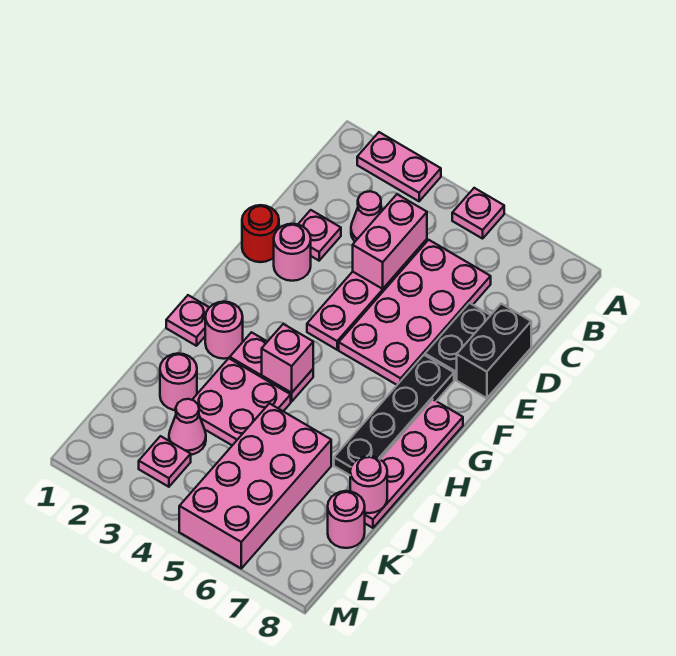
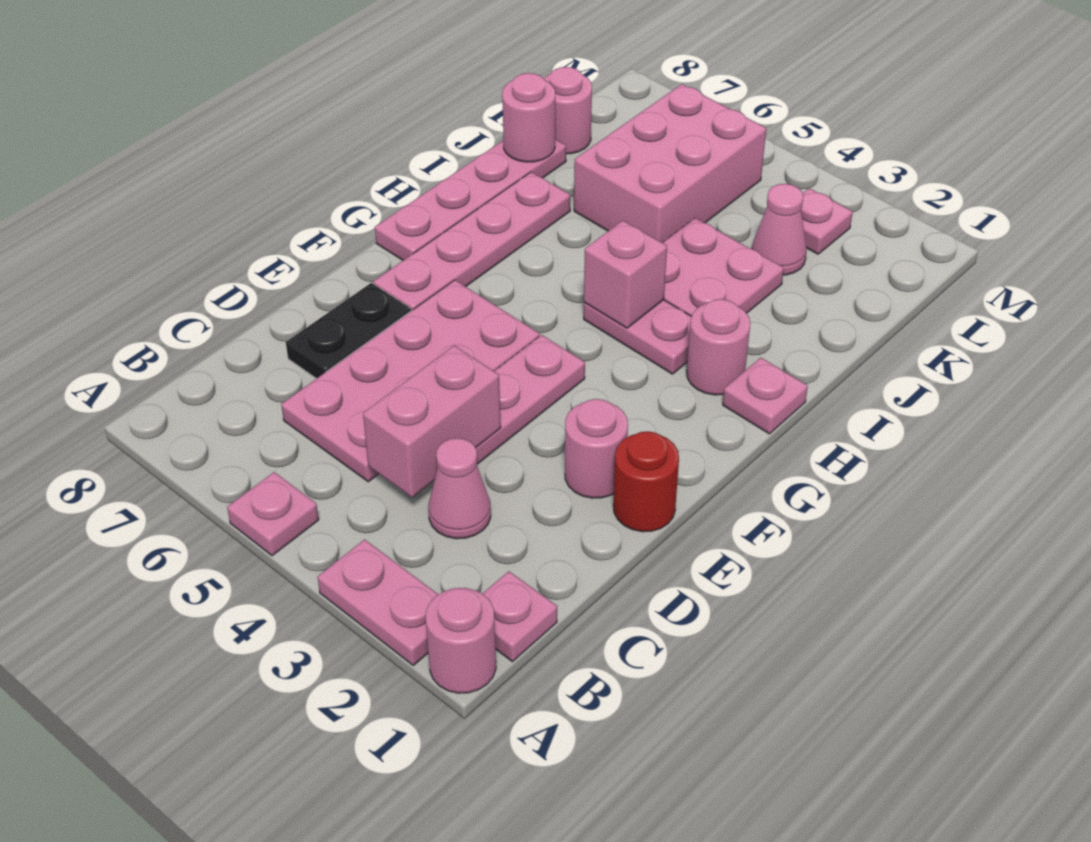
pink plate D2 level 1 -> pink plate B1 level 1
black brick D8:E8 level 1 -> none
black plate F7:I7 level 1 -> pink plate F7:I7 level 1
pink round brick J2 level 1 -> pink round brick A1 level 1
pink brick J5:M6 level 1 -> pink brick J5:L6 level 1

